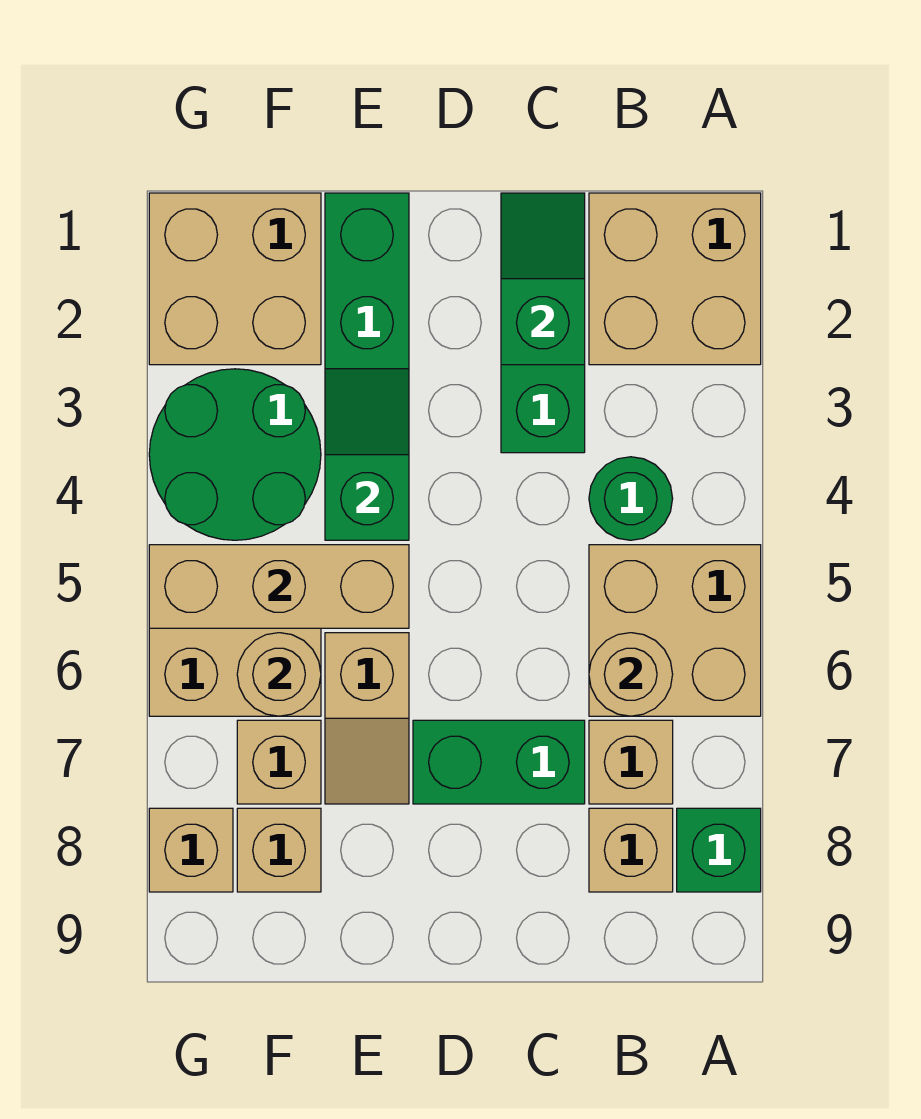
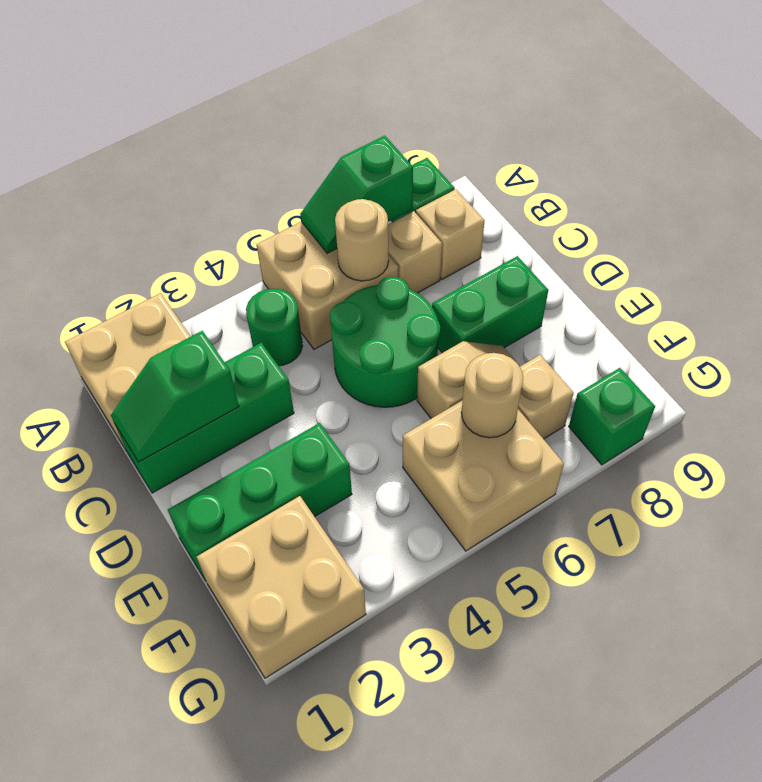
green brick C7:D7 level 1 -> green brick D7:D8 level 1
green slope E3:E4 level 2 top 4 -> green slope A6:A7 level 2 top 7
tan brick E5:G5 level 2 -> none
green round brick F3:G4 level 1 -> green round brick C5:D6 level 1
tan brick F8 level 1 -> none
tan brick G8 level 1 -> green brick G8 level 1

